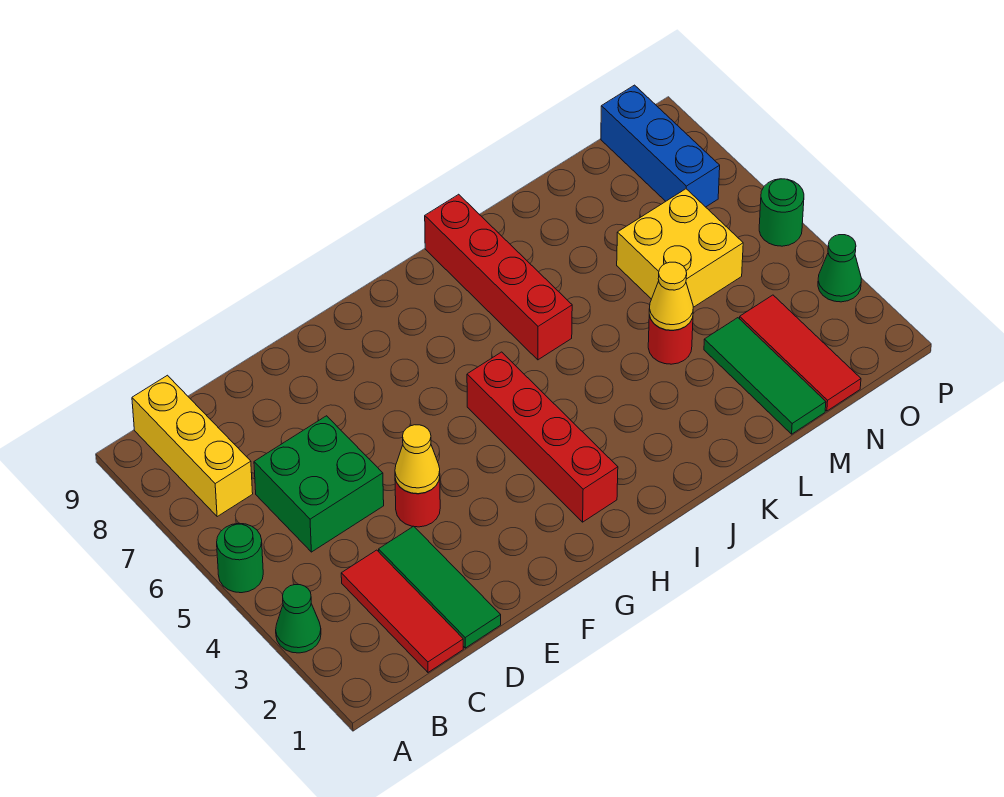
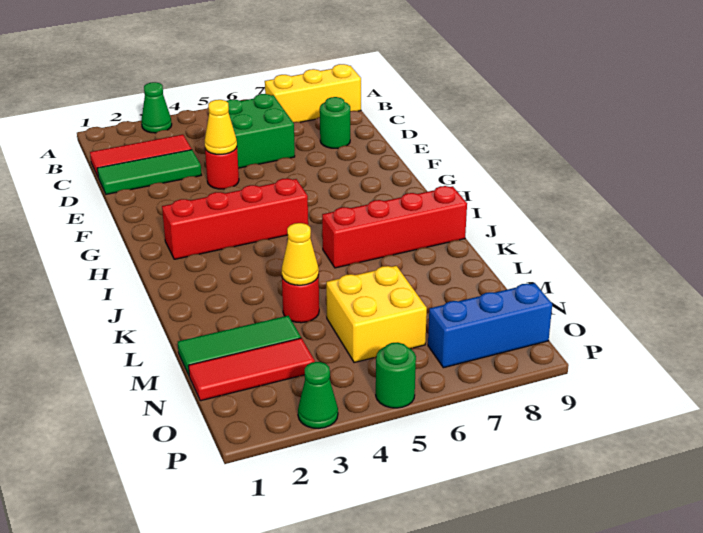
green round brick A5 level 1 -> green round brick D8 level 1

